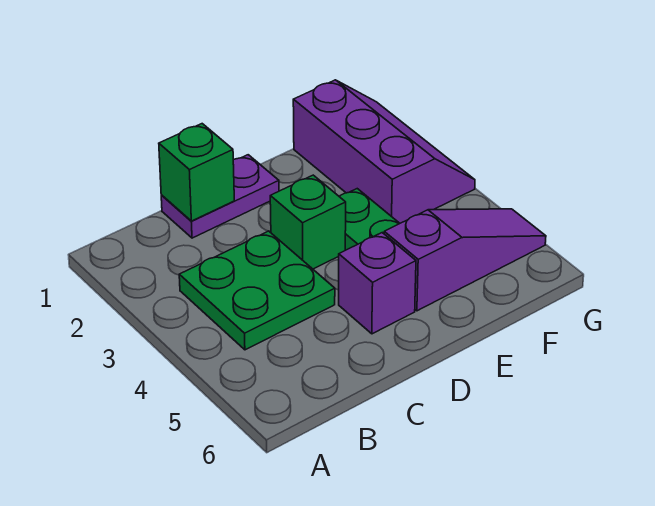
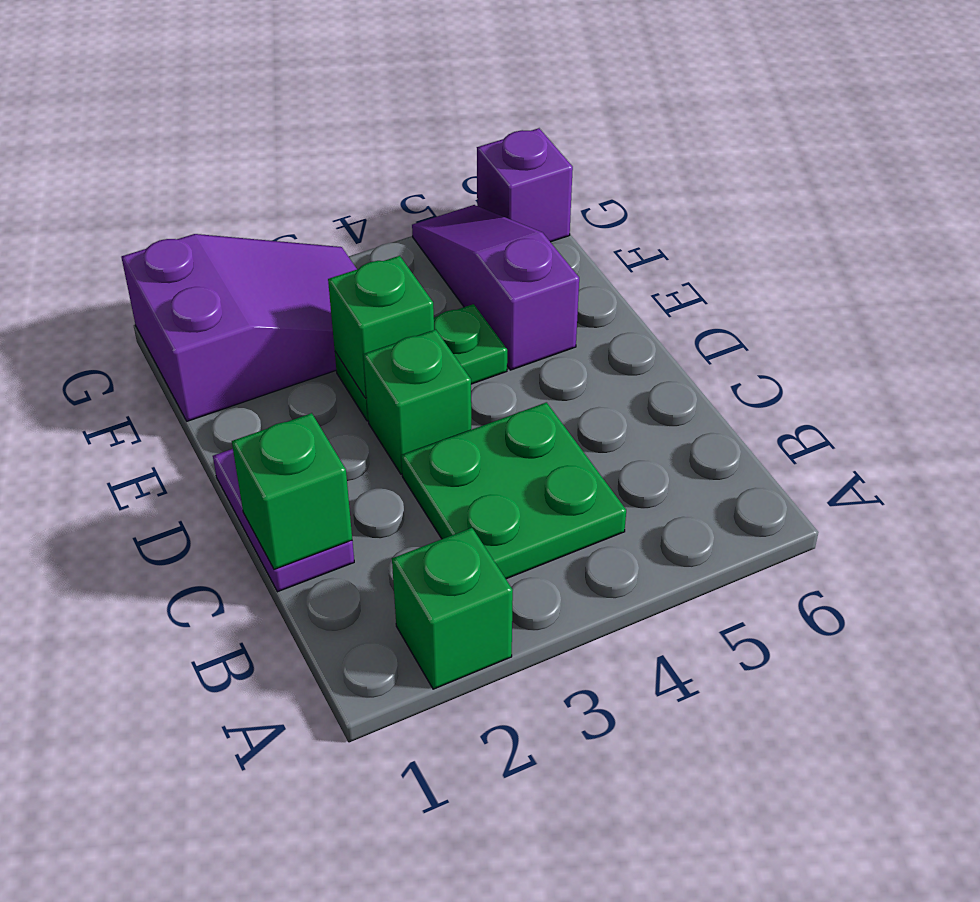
none -> green brick A2 level 1
purple brick D5 level 1 -> purple brick G6 level 1
none -> green brick E3 level 2
purple slope F1:G3 level 1 top F -> purple slope F1:G3 level 1 top 1

